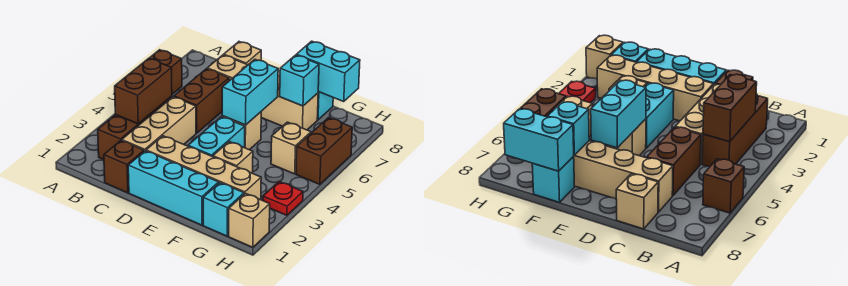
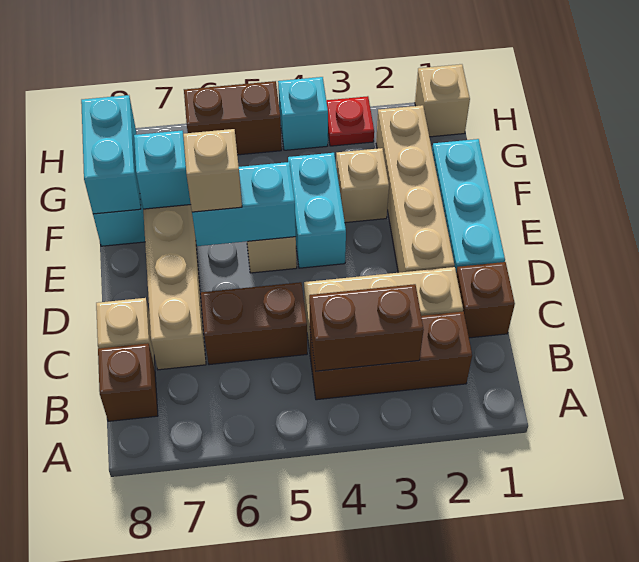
brown brick A6 level 1 -> brown brick B8 level 1
cyan brick E3:E4 level 1 -> cyan brick E4:F4 level 1
cyan brick G1 level 1 -> cyan brick H4 level 1
tan brick G5 level 1 -> tan brick E6 level 3

